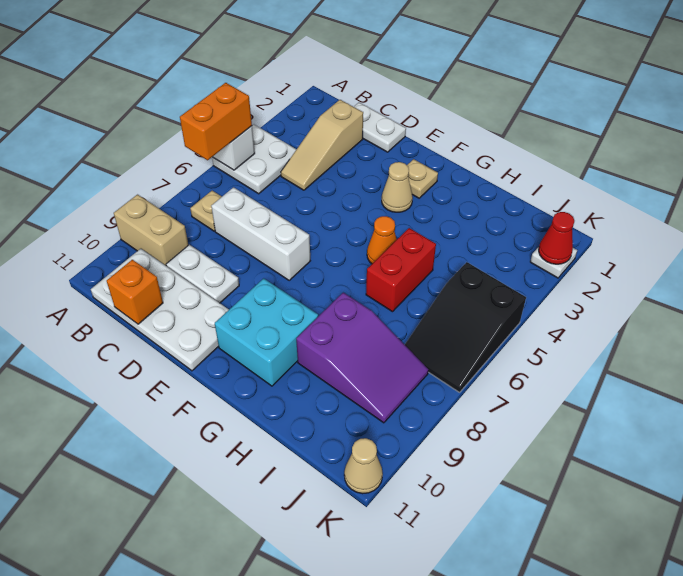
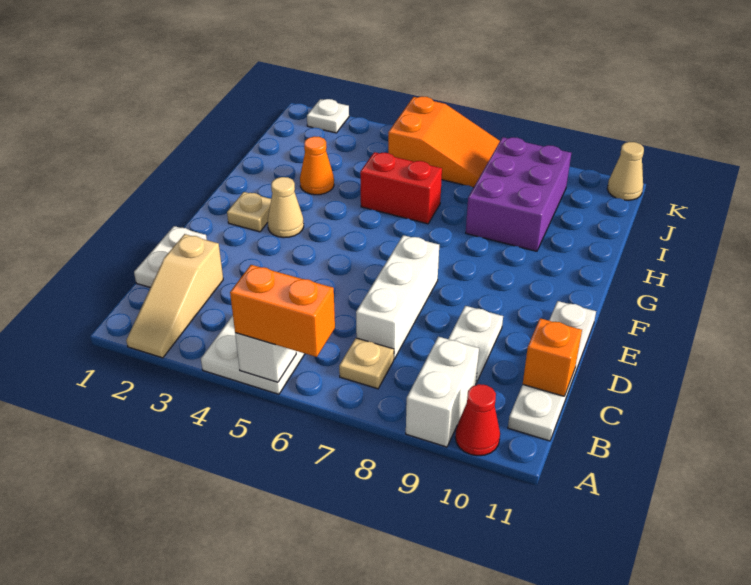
tan brick A9:B9 level 1 -> white brick A9:B9 level 1
white plate B10:E11 level 1 -> white plate B11:E11 level 1
tan slope C2:C4 level 1 top 2 -> tan slope A2:C2 level 1 top C
cyan brick F9:G10 level 1 -> none
orange cone G5 level 1 -> orange cone H3 level 1
purple slope H8:J9 level 1 top H -> purple brick H8:J9 level 1
black slope J5:K7 level 1 top 5 -> orange slope J5:K7 level 1 top 5
red cone K2 level 2 -> red cone A10 level 1

